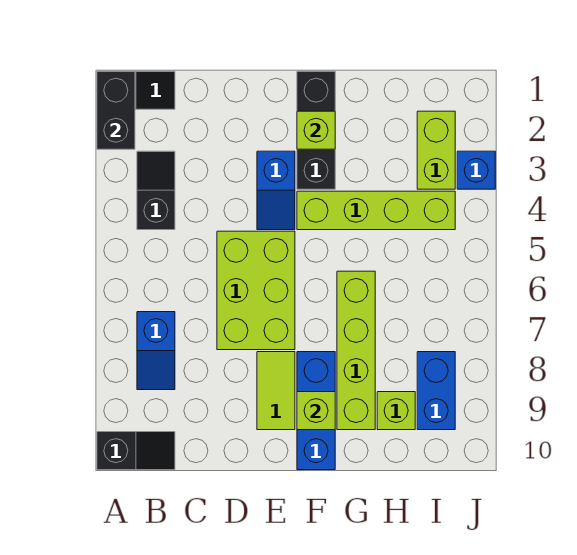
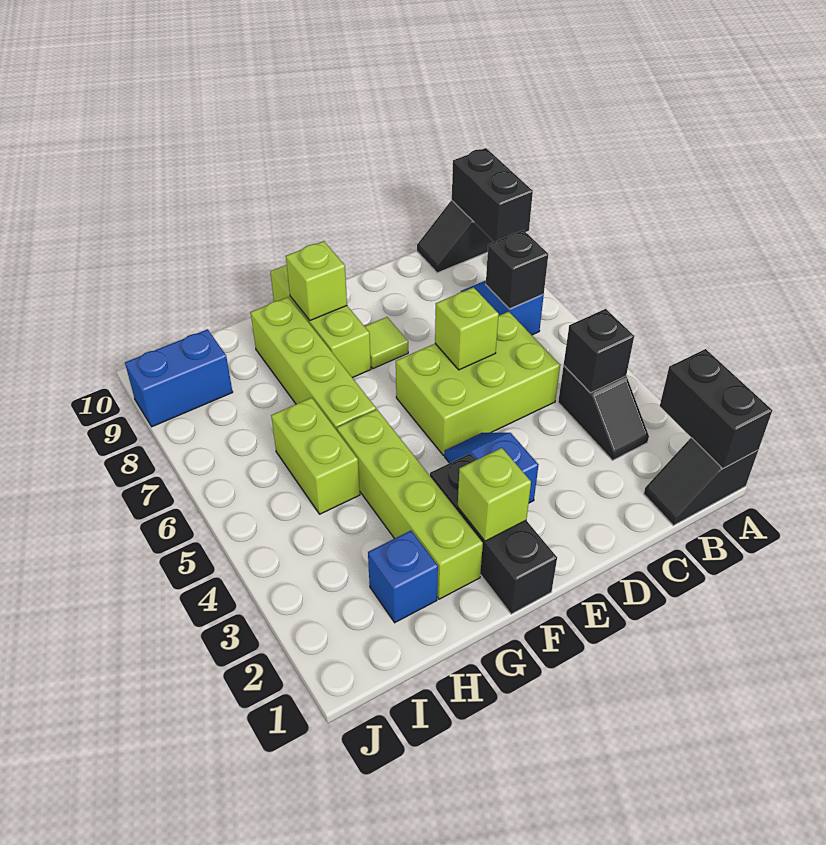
none -> black brick A9:A10 level 2
none -> black brick B4 level 2
none -> black brick B7 level 2
lime brick D5:E7 level 1 -> lime brick C5:E6 level 1
lime tile E8:E9 level 1 -> lime tile E8 level 1
lime brick F4:I4 level 1 -> lime brick G2:G5 level 1
blue brick F8:F10 level 1 -> lime brick F8:F10 level 1
lime brick H9 level 1 -> lime brick D6 level 2
lime brick I2:I3 level 1 -> lime brick H5:H6 level 1
blue brick I8:I9 level 1 -> blue brick I9:J9 level 1
blue brick J3 level 1 -> blue brick H2 level 1

